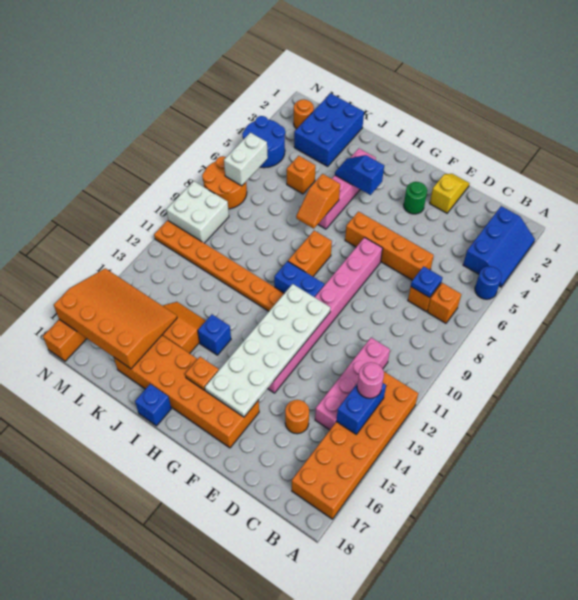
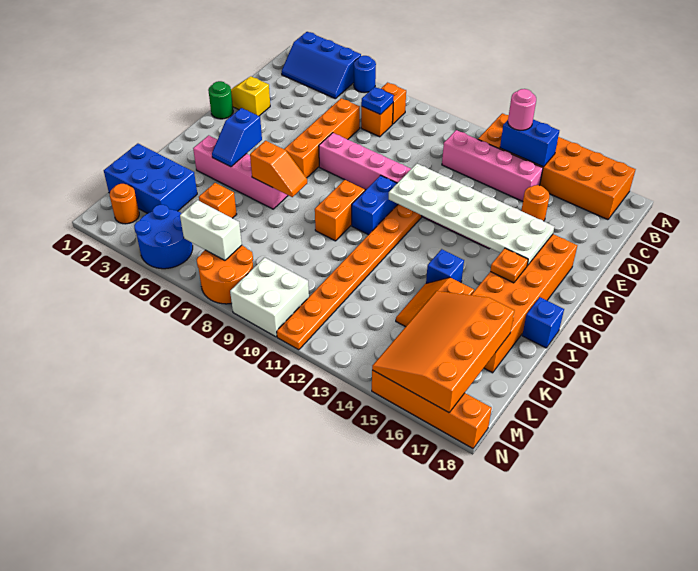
blue slope A2:B4 level 1 top B -> blue slope A2:B4 level 1 top A
green round brick F3 level 1 -> green round brick F1 level 1
orange brick H8:H9 level 1 -> orange brick H9:I9 level 1

